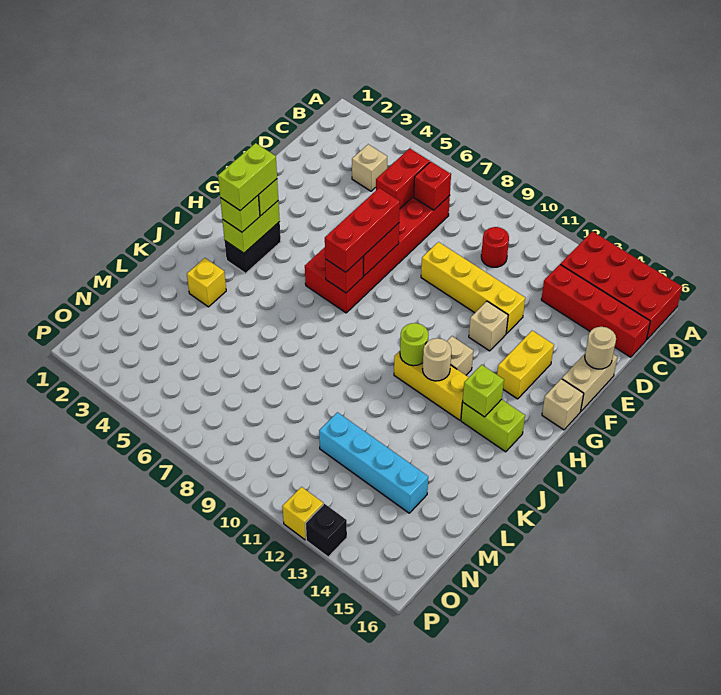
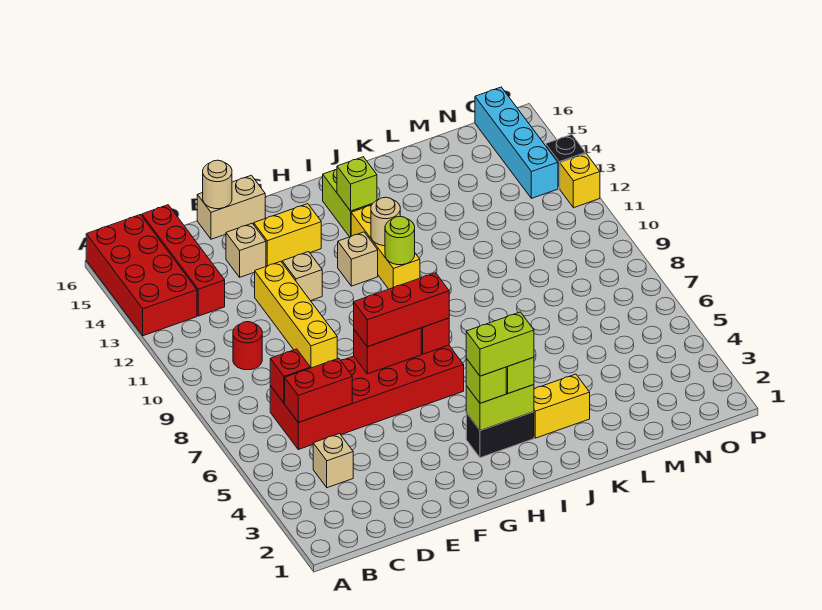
tan brick G16 level 1 -> tan brick E14 level 1
yellow brick K3 level 1 -> yellow brick J3:K3 level 1
cyan brick M11:M14 level 1 -> cyan brick O13:O16 level 1

